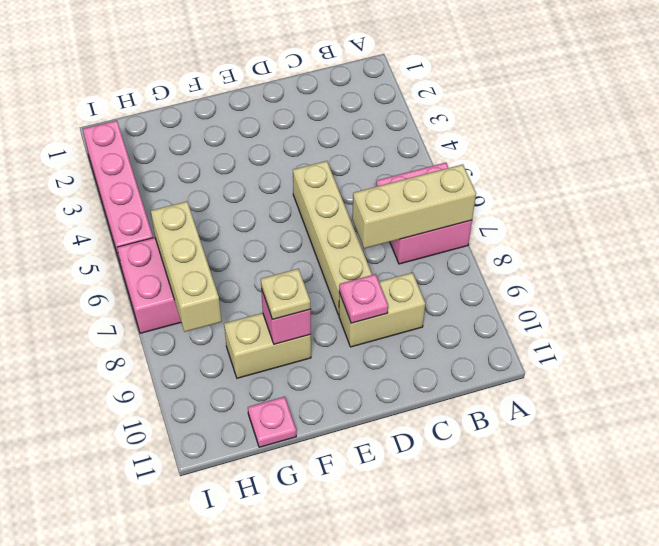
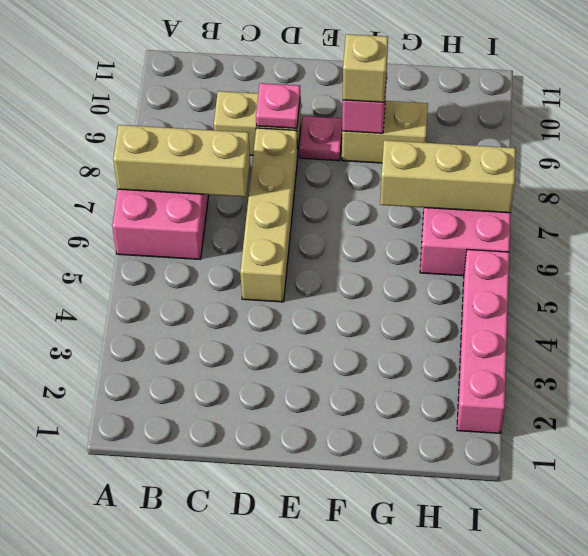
tan plate F9 level 3 -> tan brick F9 level 3
pink plate G11 level 1 -> pink plate E9 level 1
tan brick H6:H8 level 2 -> tan brick G7:I7 level 2

